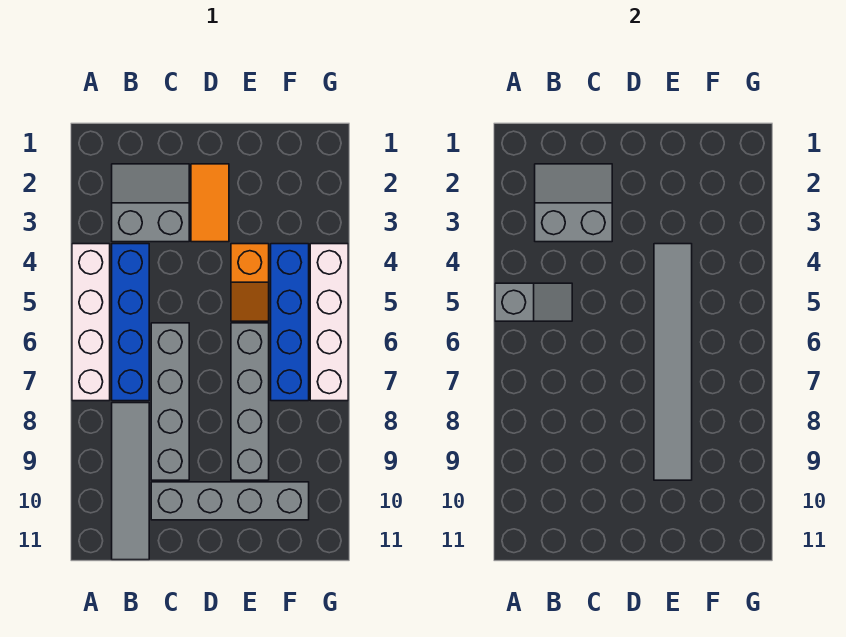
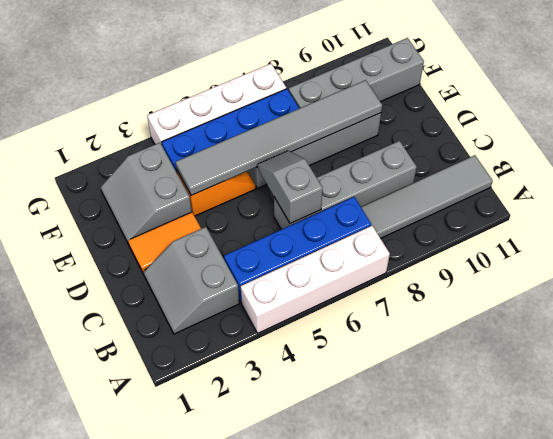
grey slope A5:B5 level 2 top A -> grey slope C6:D6 level 2 top C
grey slope B2:C3 level 2 top 3 -> grey slope E2:F3 level 1 top 3
grey brick C10:F10 level 1 -> grey brick F8:F11 level 1

